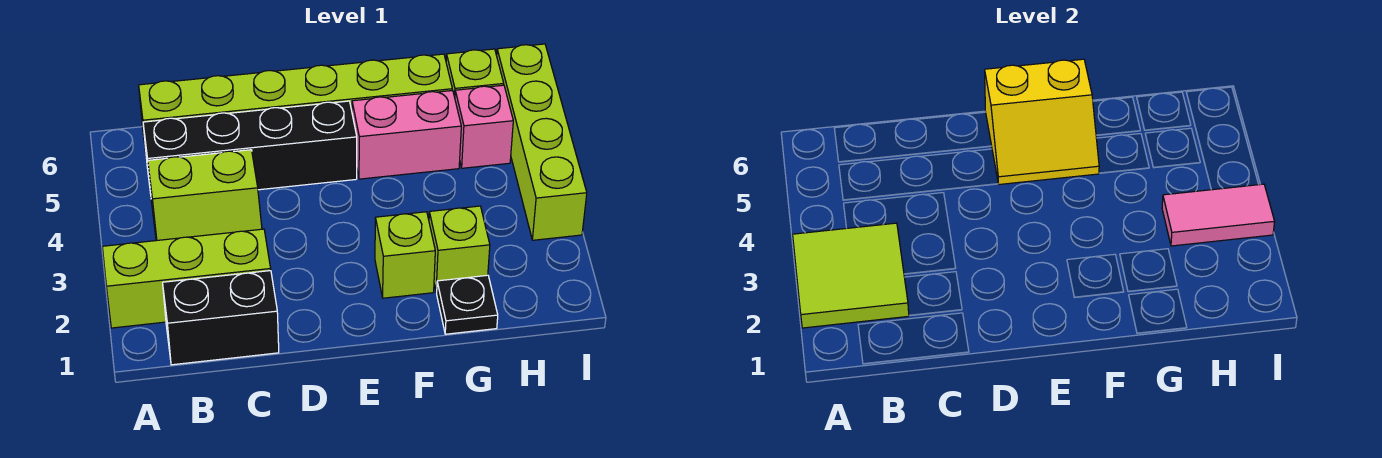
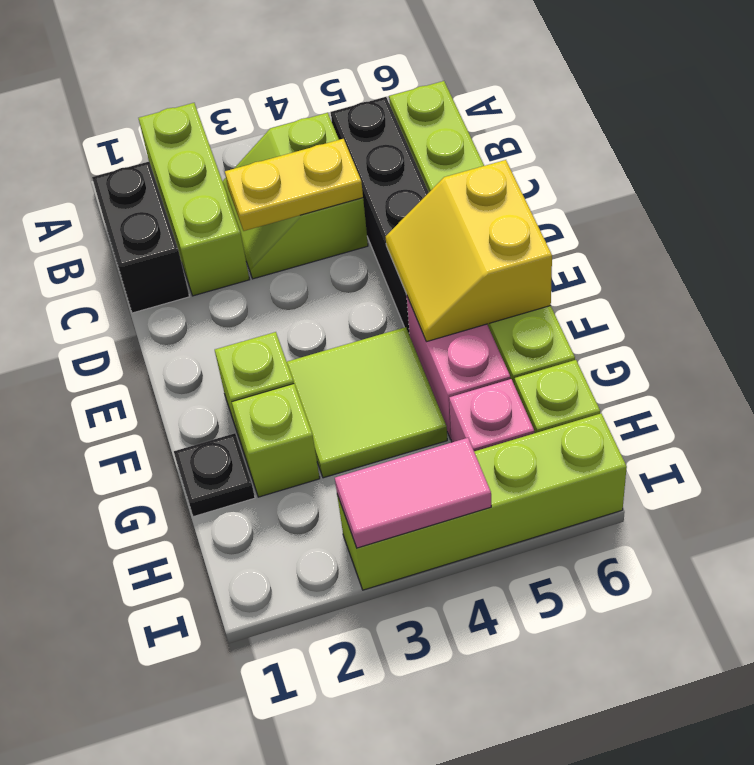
lime tile A2:B3 level 2 -> lime tile F3:G4 level 1
none -> yellow plate C3:C4 level 2
pink tile H3:I3 level 2 -> pink tile I3:I4 level 2

